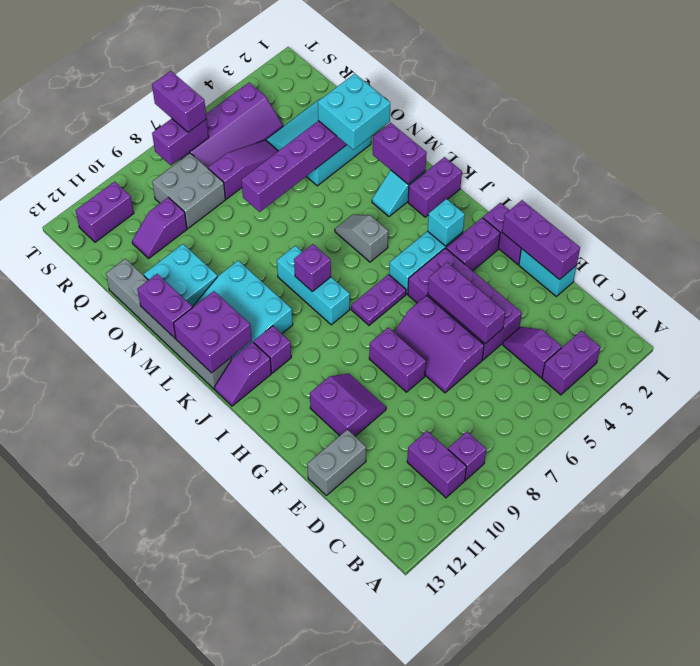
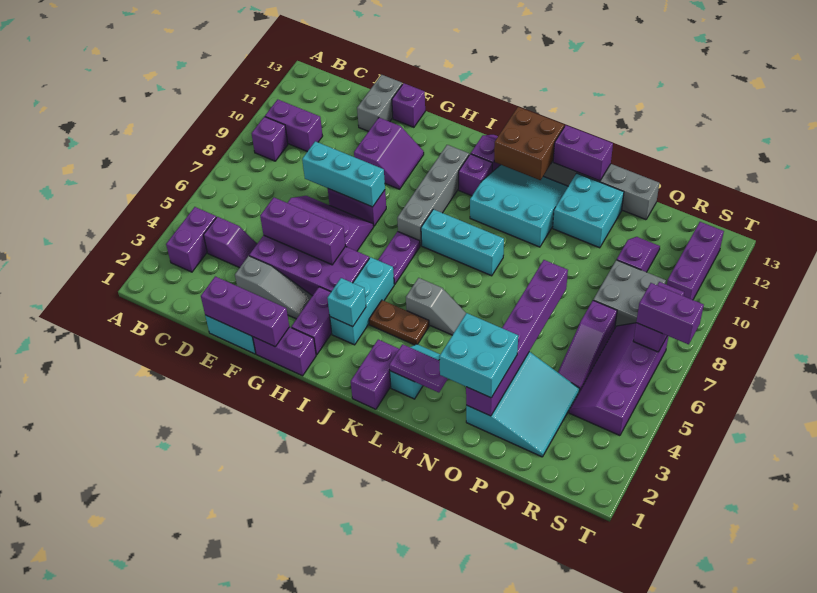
none -> grey slope E3:G3 level 1 top E
none -> cyan brick E8:G8 level 2
purple slope F10:G11 level 1 top 11 -> purple slope F10:G11 level 1 top F
none -> grey brick I8:I11 level 1
none -> brown plate J4:K4 level 1
purple brick K8 level 2 -> purple brick F13 level 1
purple brick K12:L13 level 2 -> brown brick K12:L13 level 2
purple brick L2:M2 level 2 -> purple plate L2:M2 level 2
purple brick S11:S12 level 1 -> purple brick S10:S12 level 1

